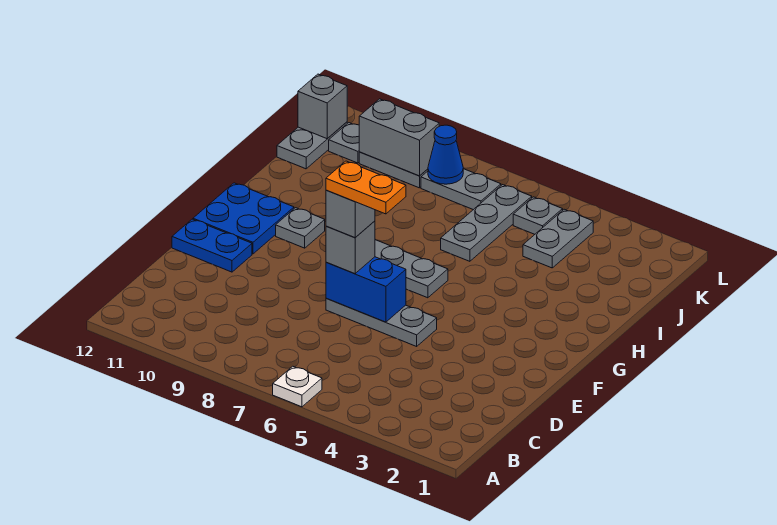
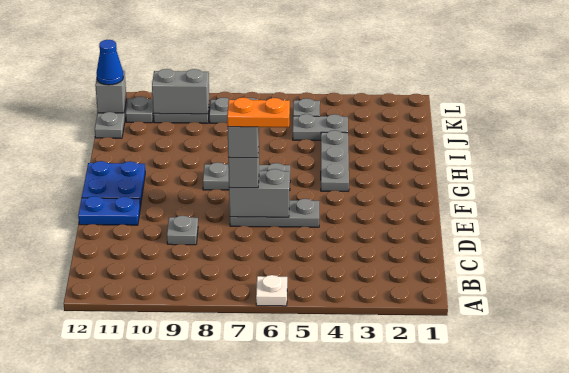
blue brick E6:E7 level 2 -> grey brick E6:E7 level 2
grey plate G10 level 1 -> grey plate D9 level 1
grey plate I6:K6 level 1 -> grey plate G4:I4 level 1
grey plate J4:K4 level 1 -> grey plate J4:J5 level 1
blue cone K8 level 2 -> blue cone K12 level 3

